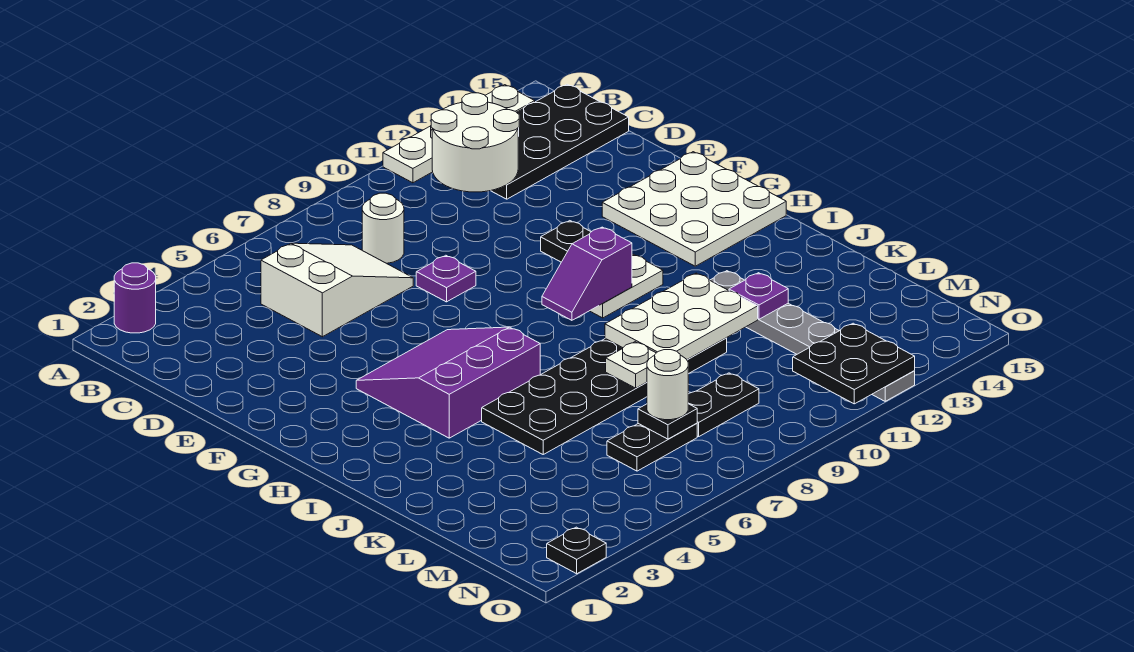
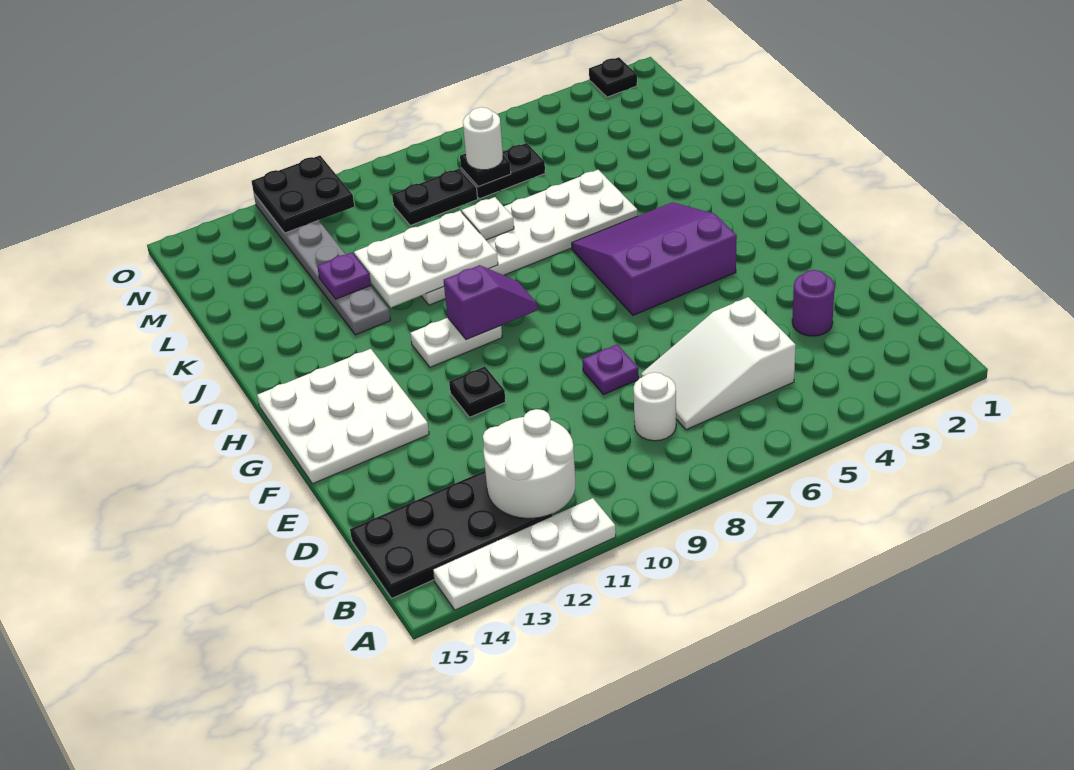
purple round brick A2 level 1 -> purple round brick D3 level 1
purple slope G4:I6 level 1 top I -> purple slope G4:I6 level 1 top G
black plate J5:K10 level 1 -> white plate J5:K10 level 1

